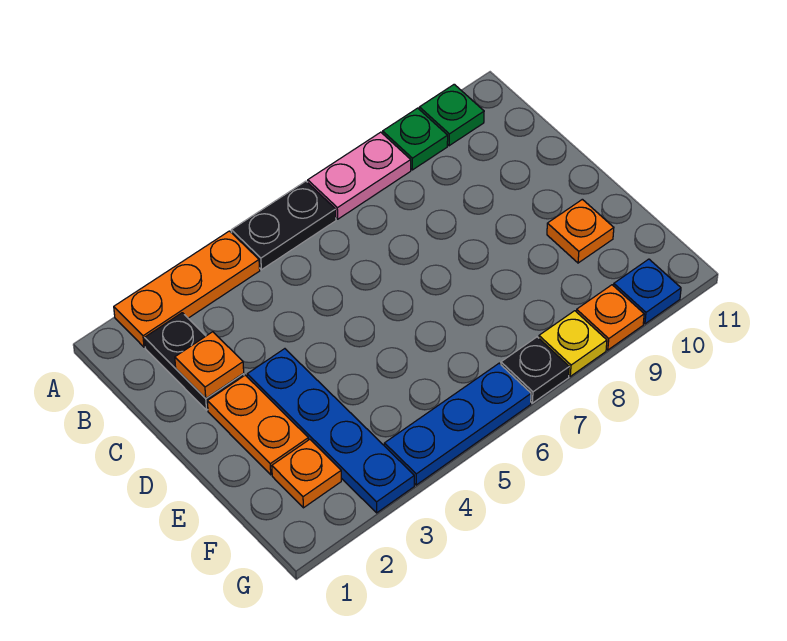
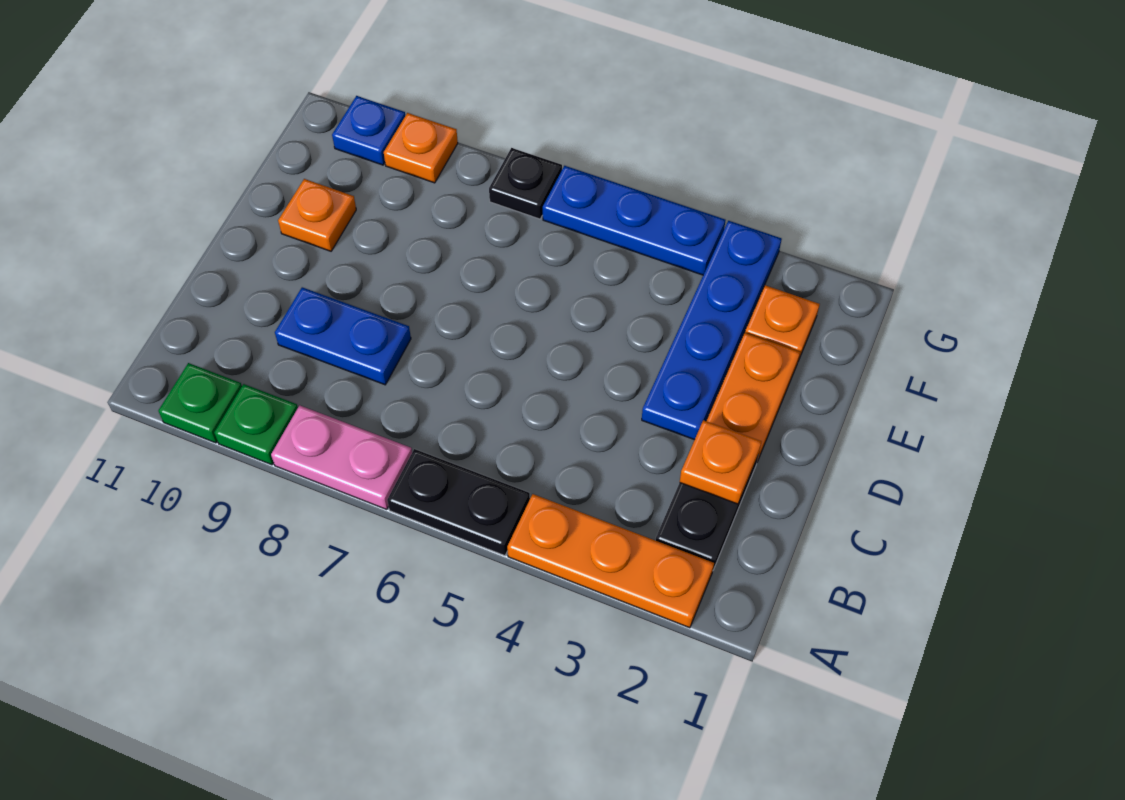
none -> blue plate C8:C9 level 1
yellow plate G8 level 1 -> none

